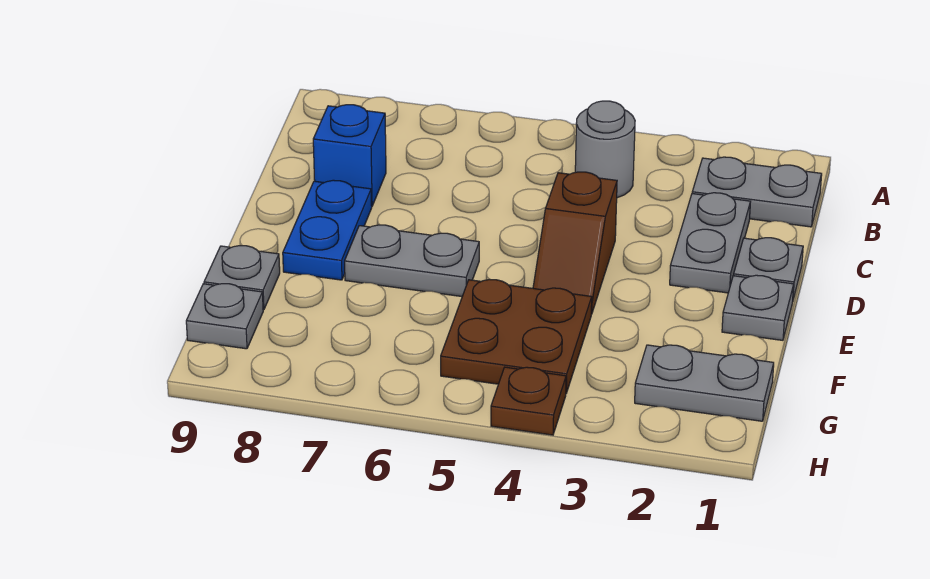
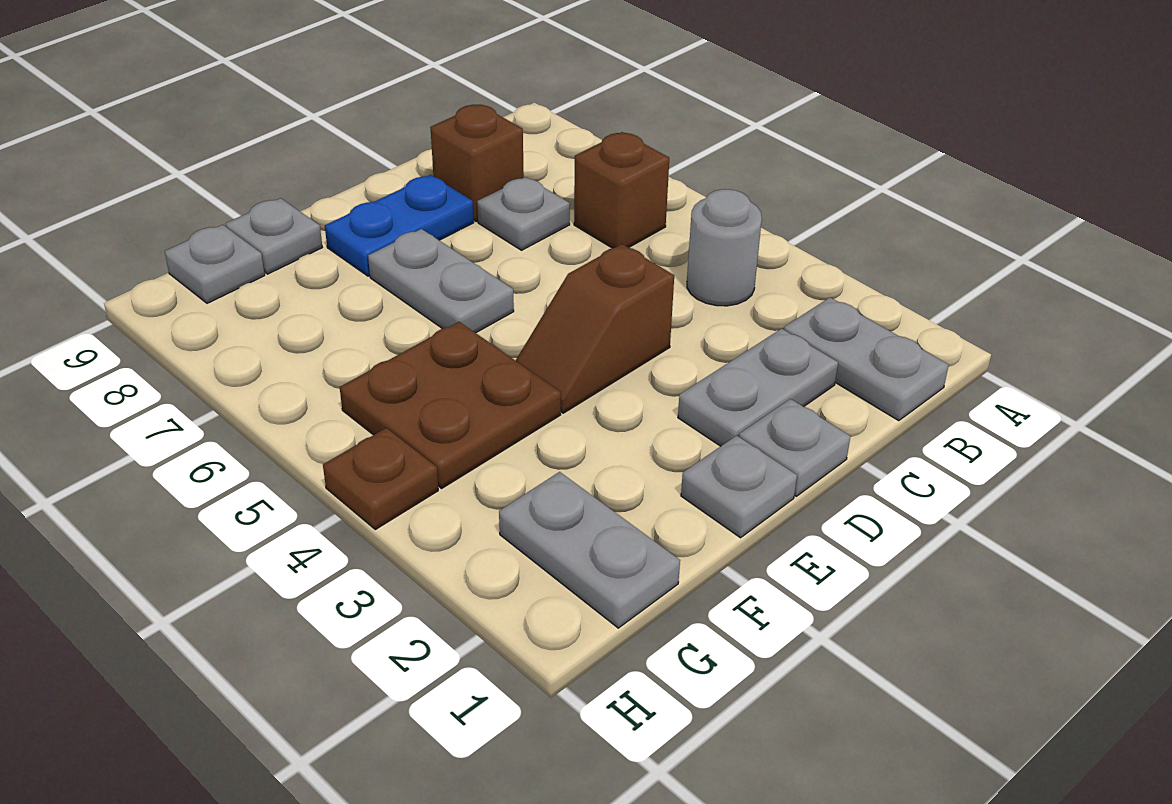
none -> brown brick B6 level 1
none -> grey plate C7 level 1
blue brick C8 level 1 -> brown brick C8 level 1

